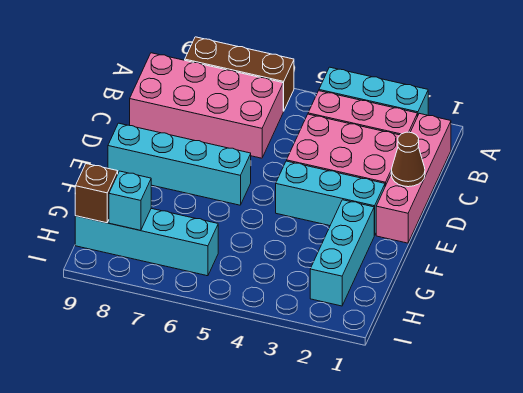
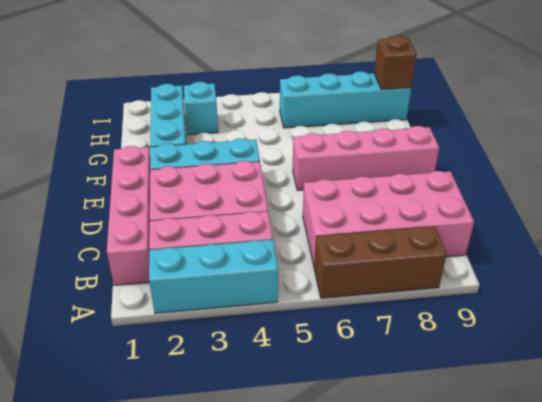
brown cone D1 level 2 -> none
cyan brick E6:E9 level 1 -> pink brick E6:E9 level 1
cyan brick H8 level 2 -> cyan brick H3 level 1

